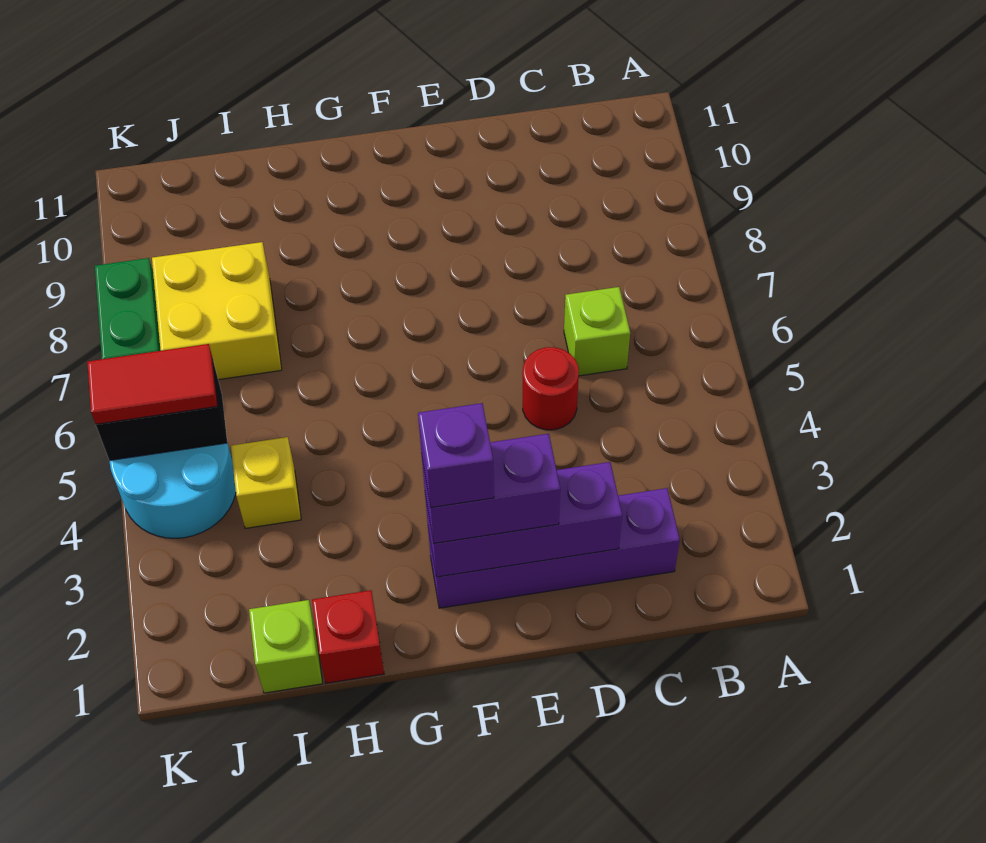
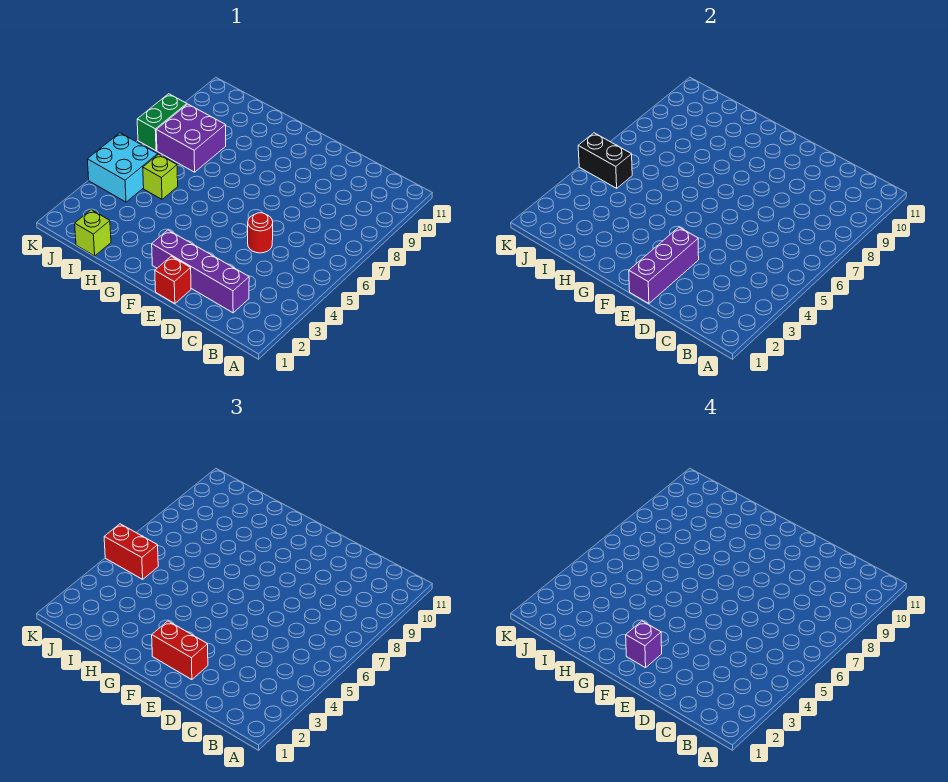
lime brick C6 level 1 -> lime brick I5 level 1
purple brick D2:F2 level 2 -> purple brick E1:E3 level 2
purple brick E2:F2 level 3 -> red brick E2:F2 level 3
red brick H1 level 1 -> red brick E1 level 1
yellow brick I4 level 1 -> none
yellow brick I7:J8 level 1 -> purple brick I7:J8 level 1
cyan round brick J4:K5 level 1 -> cyan brick J4:K5 level 1
red tile J5:K5 level 3 -> red brick J5:K5 level 3

